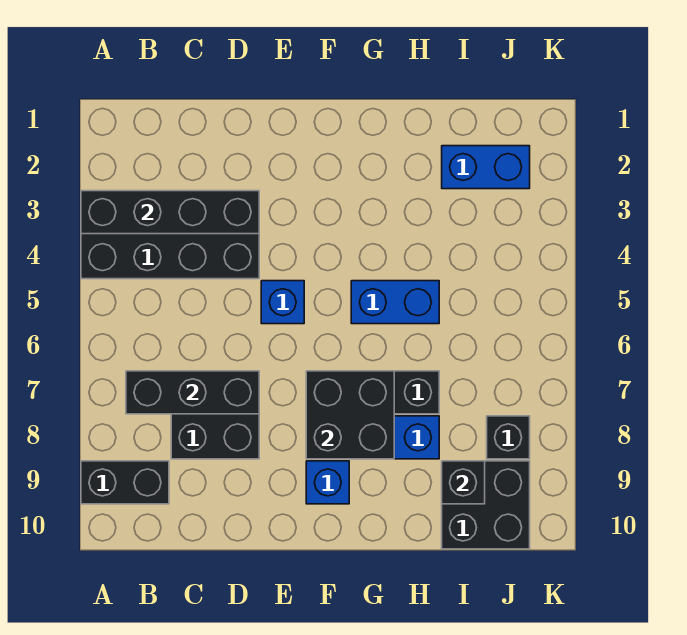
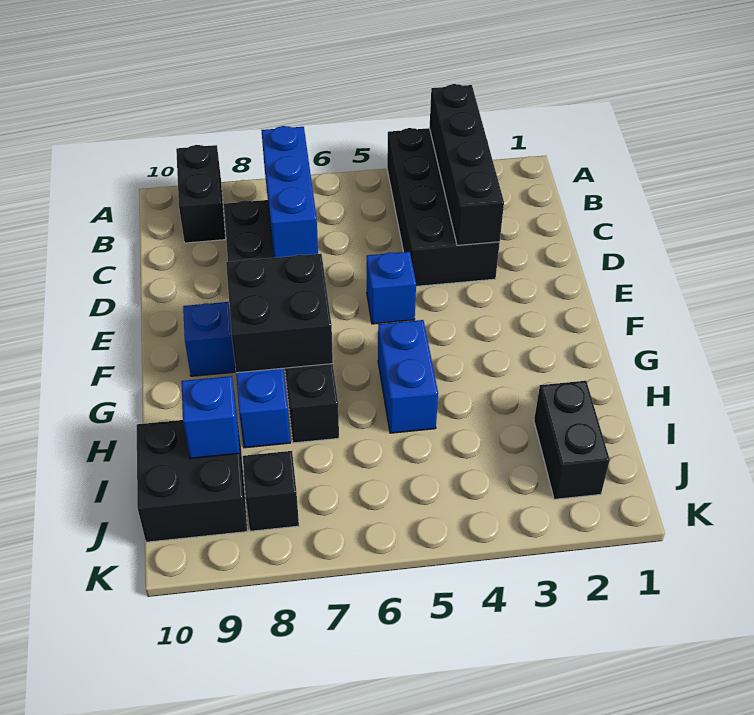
black brick B7:D7 level 2 -> blue brick B7:D7 level 2
blue brick I2:J2 level 1 -> black brick I2:J2 level 1
black brick I9 level 2 -> blue brick I9 level 2

